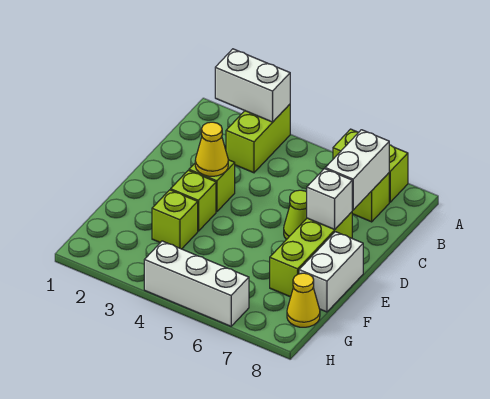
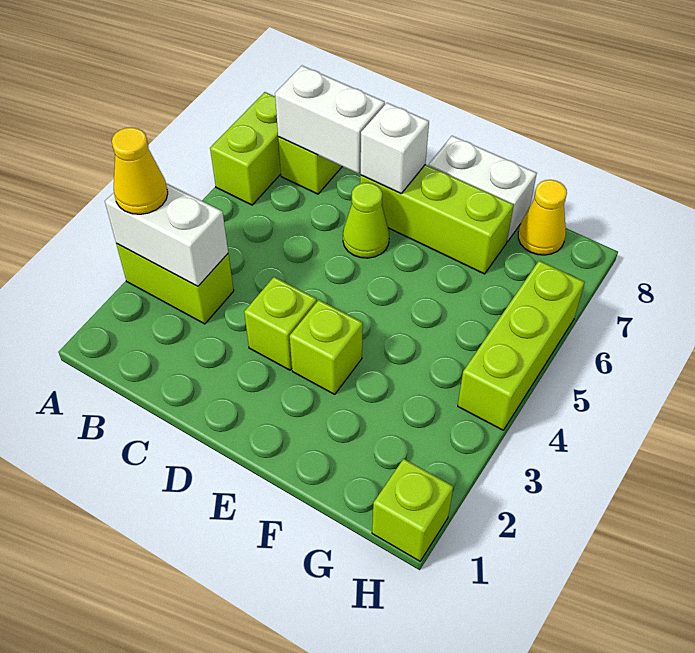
white brick A2:A3 level 2 -> white brick A3:B3 level 2
yellow cone D3 level 2 -> yellow cone A3 level 3
lime brick F3 level 1 -> lime brick H1 level 1
white brick H4:H6 level 1 -> lime brick H4:H6 level 1

